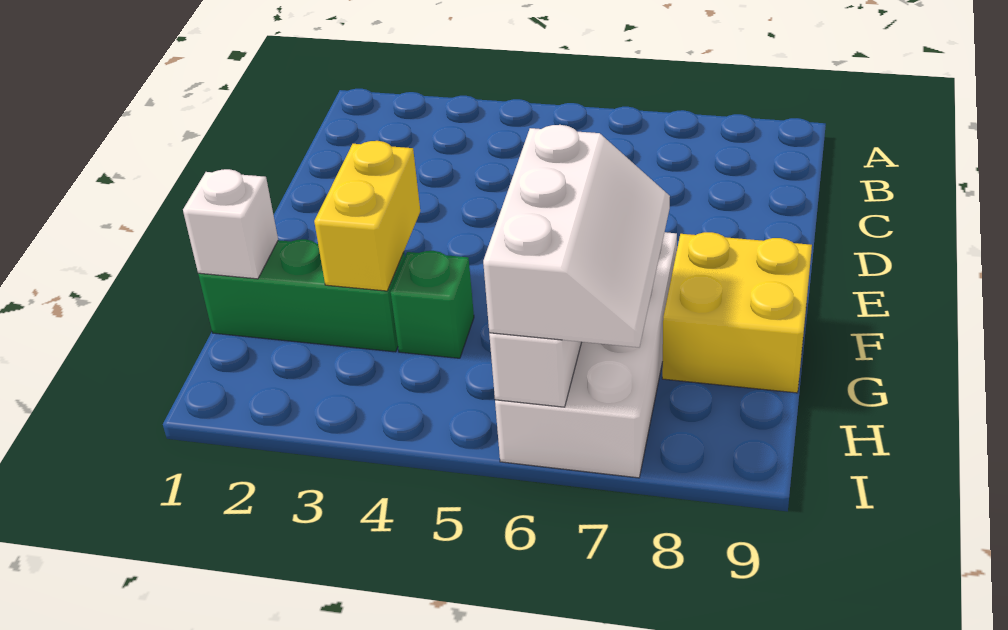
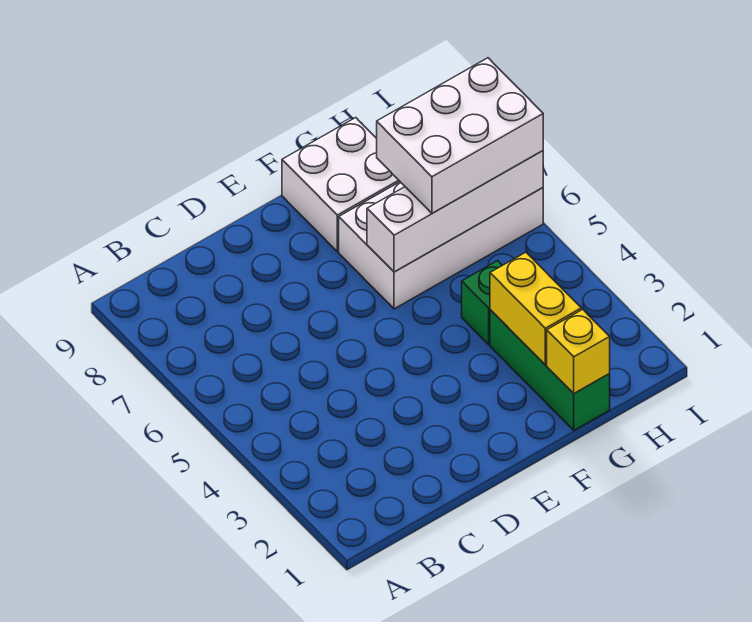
yellow brick F3:G3 level 2 -> yellow brick G2:G3 level 2
yellow brick F8:G9 level 1 -> white brick F8:G9 level 1
white brick G1 level 2 -> yellow brick G1 level 2
white slope G6:I7 level 3 top 6 -> white brick G6:I7 level 3

